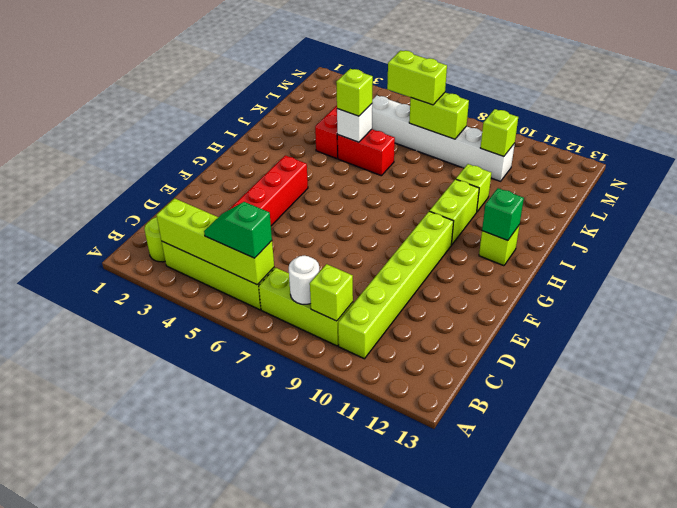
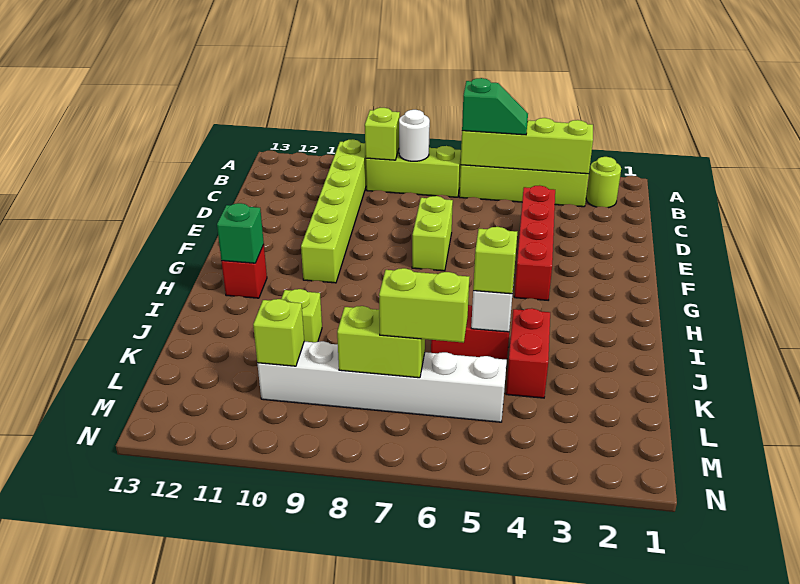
lime brick H10:I10 level 1 -> lime brick E7:F7 level 1
lime brick H12 level 1 -> red brick H12 level 1

